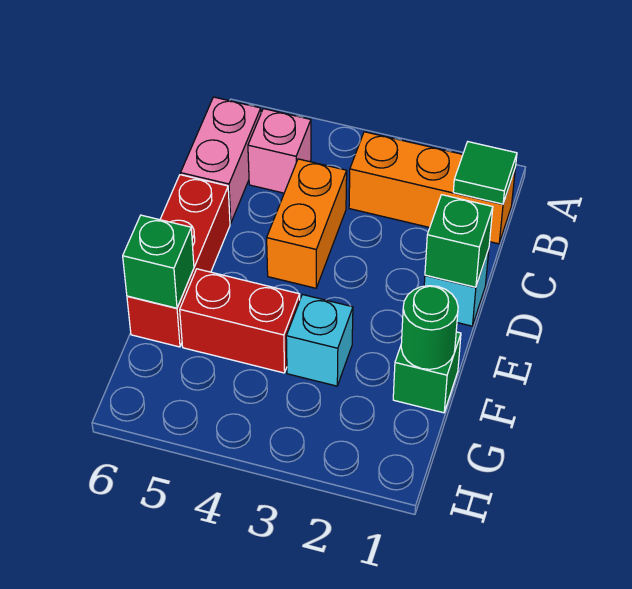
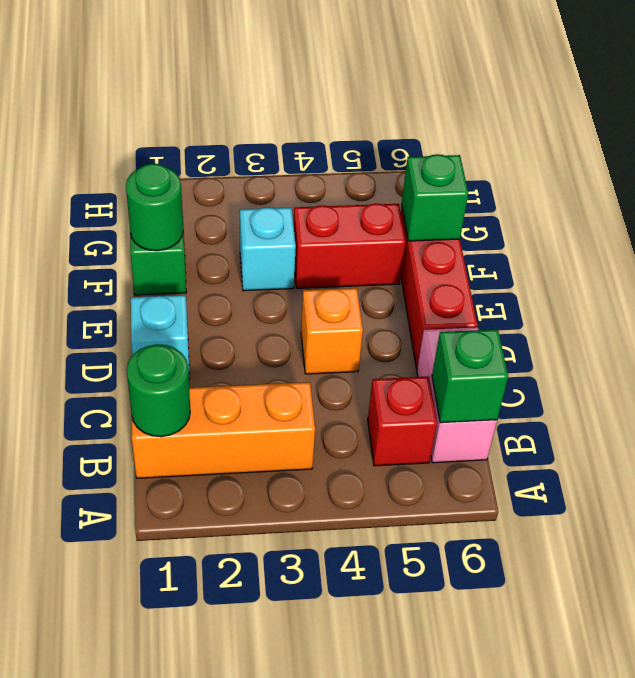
green tile B1 level 2 -> green round brick B1 level 2
pink brick B5 level 1 -> red brick B5 level 1
orange brick C4:D4 level 1 -> orange brick D4 level 1
green brick D1 level 2 -> green brick B6 level 2

